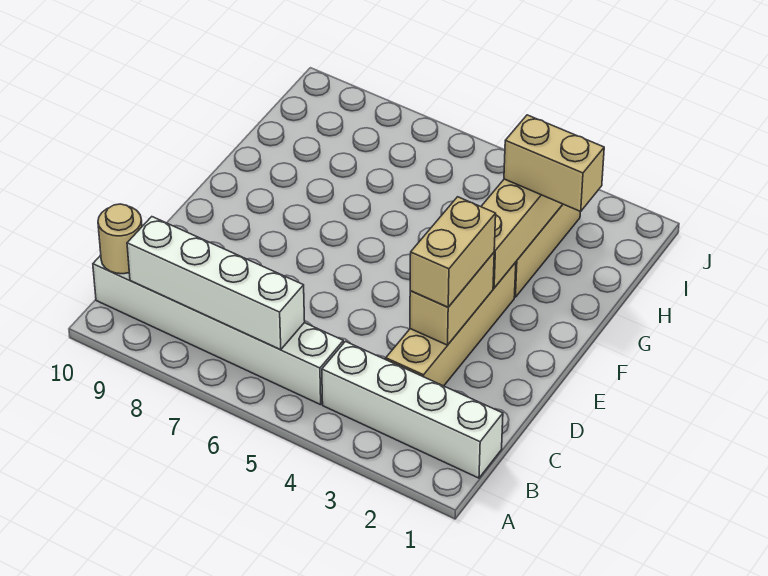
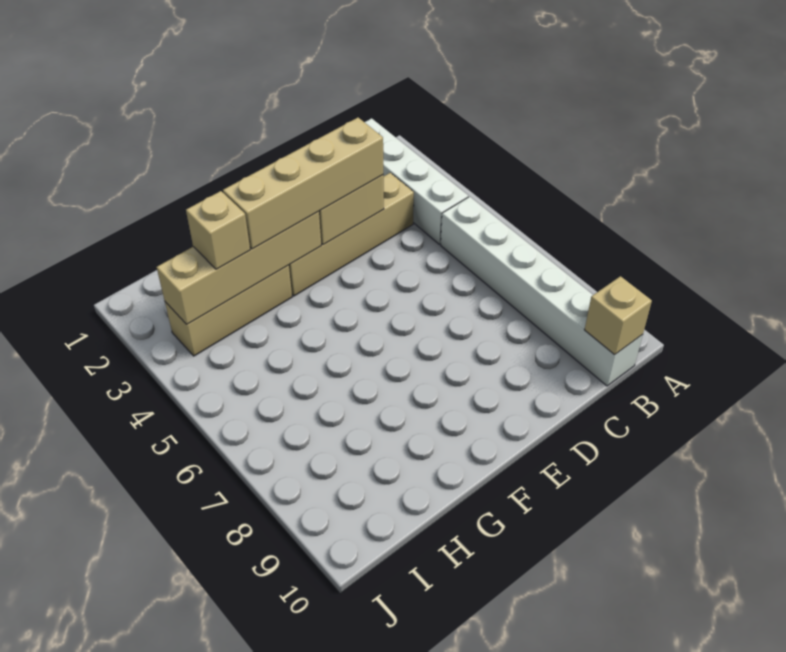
white brick B6:B9 level 2 -> none
tan round brick B10 level 2 -> tan brick B10 level 2
tan brick D3:E3 level 3 -> tan brick D3:G3 level 3
tan brick H2:H3 level 3 -> tan brick H3 level 3

